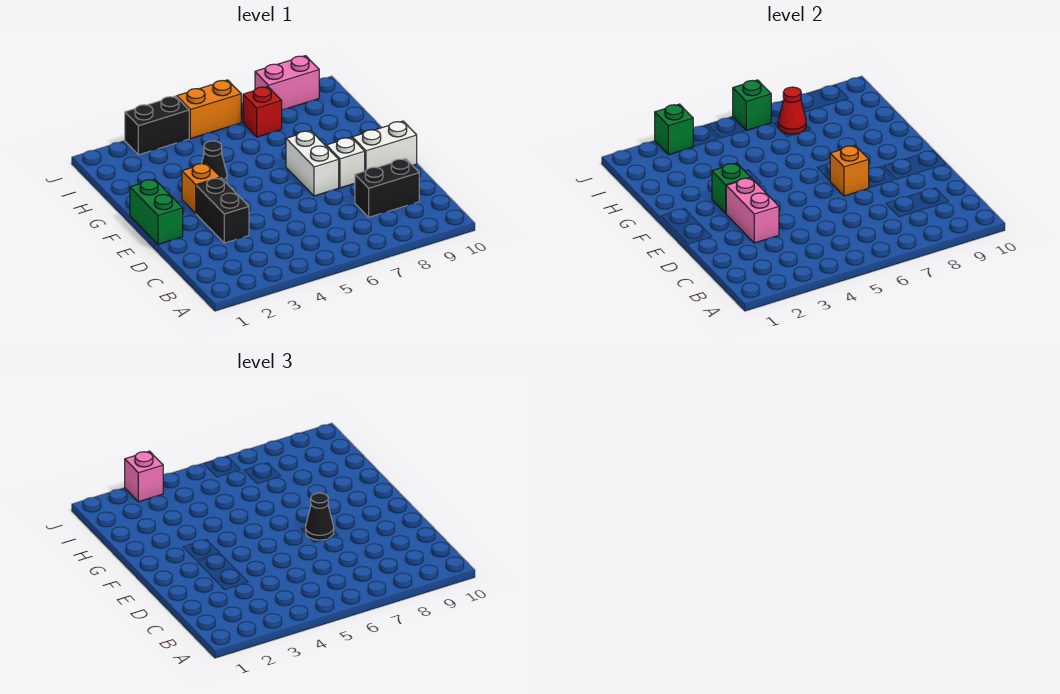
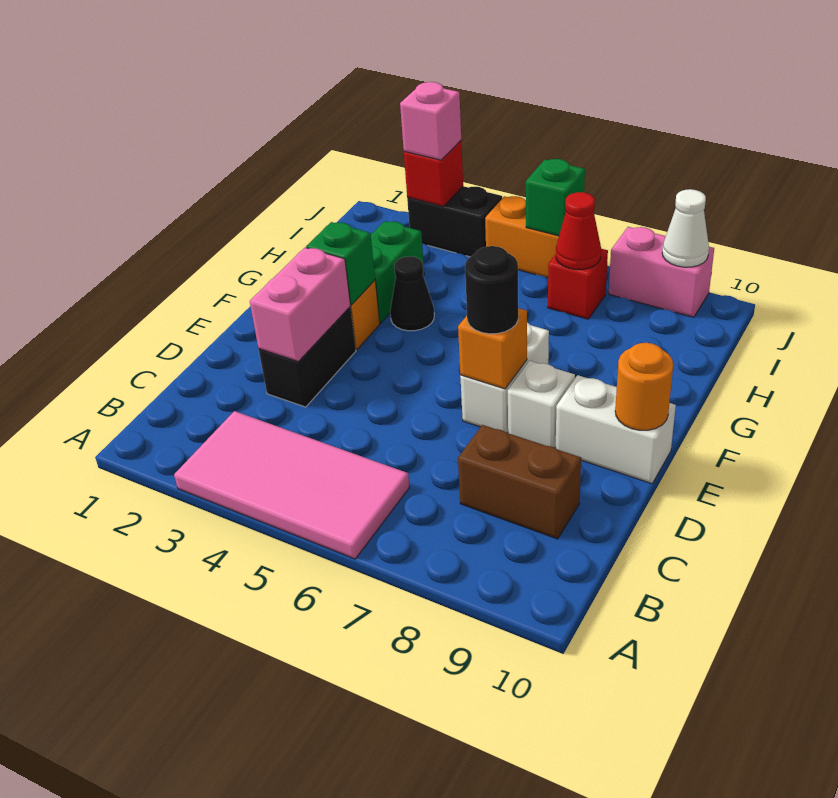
none -> pink tile A3:B6 level 1
black brick C8:C9 level 1 -> brown brick C8:C9 level 1
green brick E1:F1 level 1 -> green brick G3:H3 level 1
black cone E7 level 3 -> black round brick E7 level 3
none -> orange round brick E10 level 2
green brick J3 level 2 -> red brick J3 level 2
none -> white cone J9 level 2

